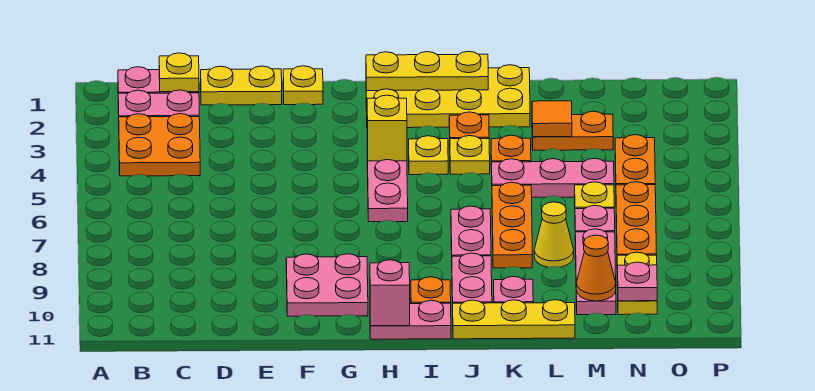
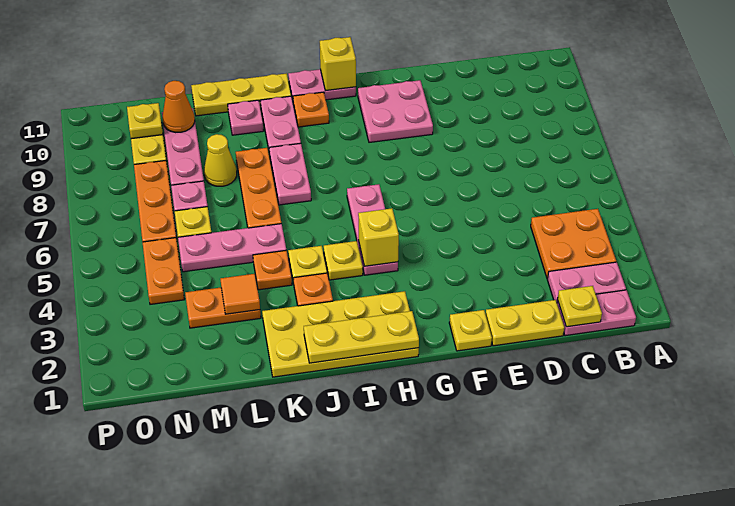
pink brick H11 level 2 -> yellow brick H11 level 2
pink plate N10 level 2 -> yellow plate N10 level 2

